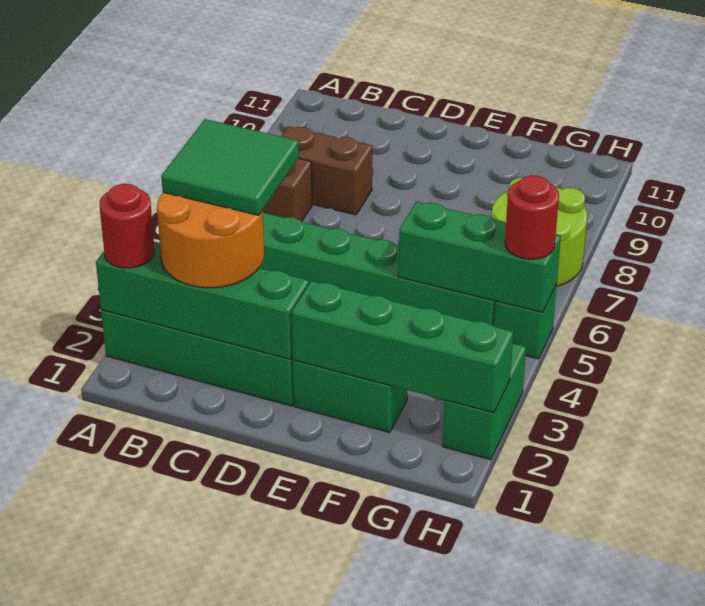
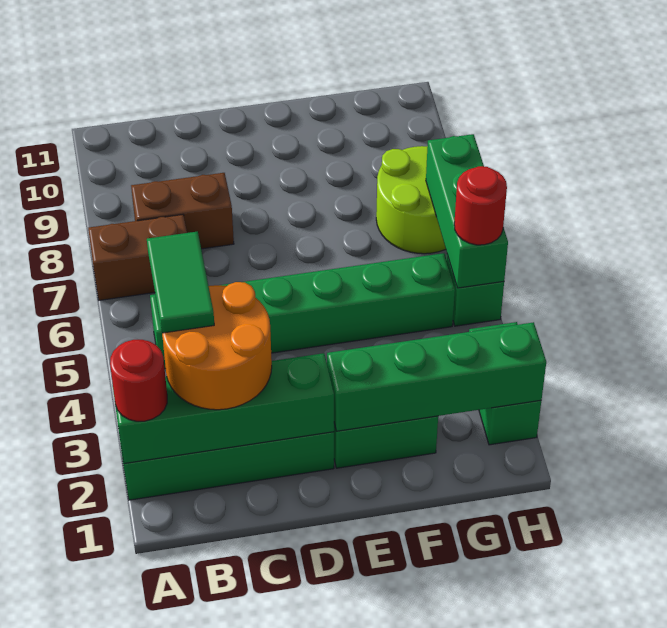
green tile B3:C4 level 4 -> green tile B3:B4 level 4
green brick F5:H5 level 2 -> green brick H5:H7 level 2

